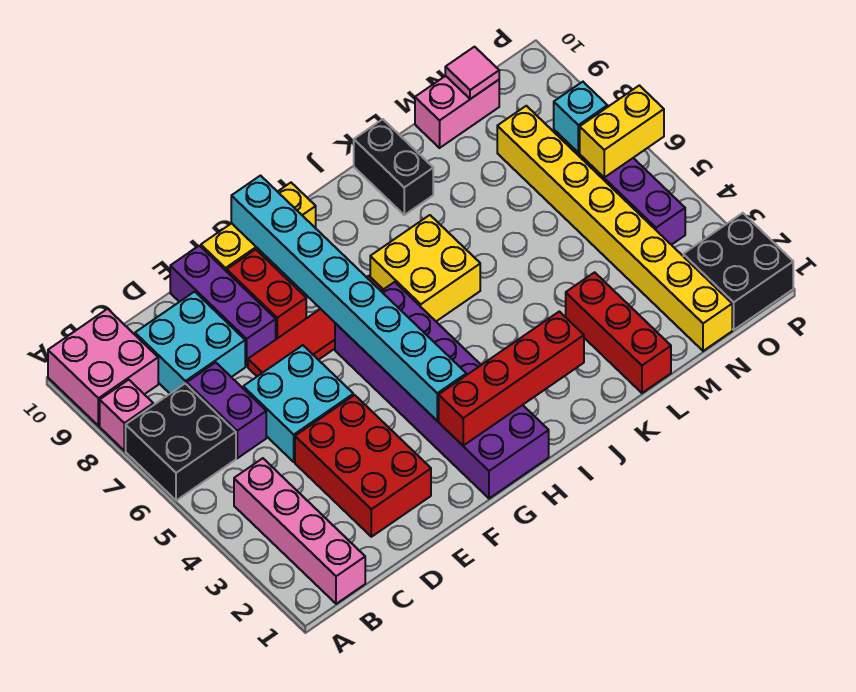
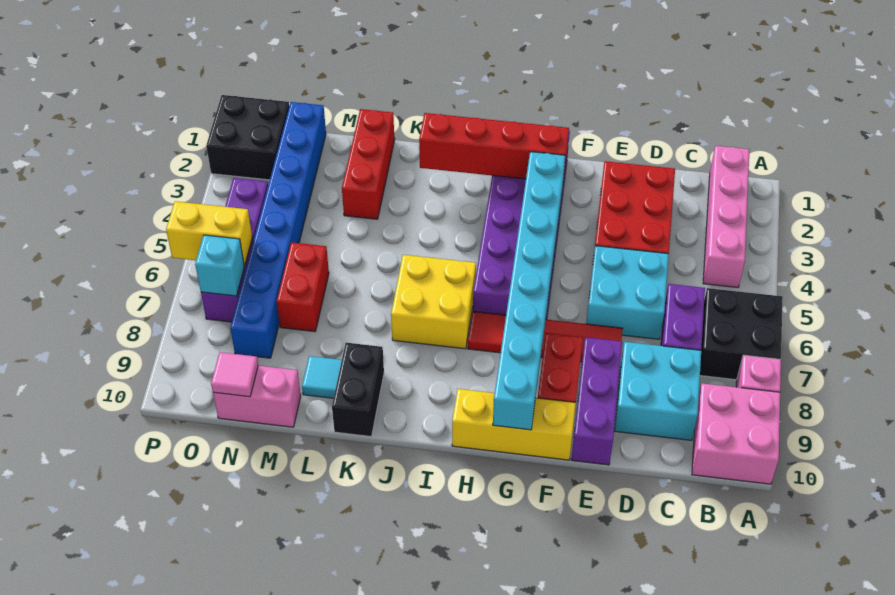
none -> cyan tile L9 level 1
none -> red brick M6:M7 level 1
yellow brick N1:N8 level 1 -> blue brick N1:N8 level 1

